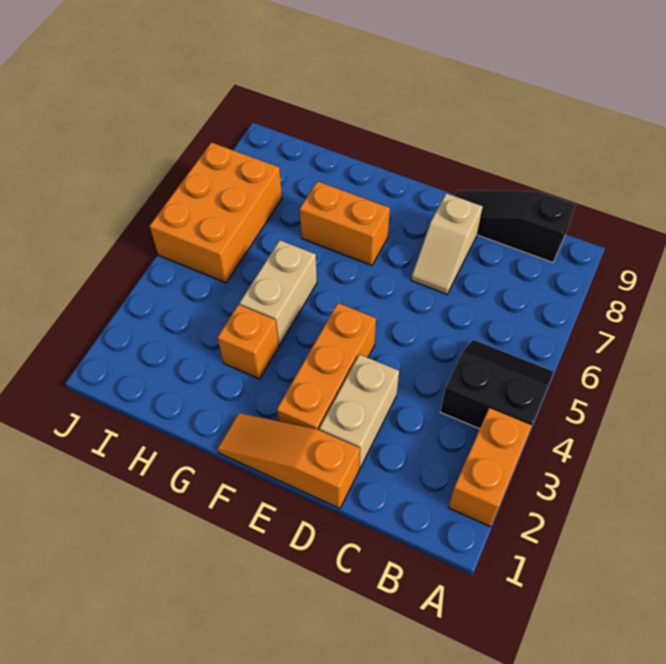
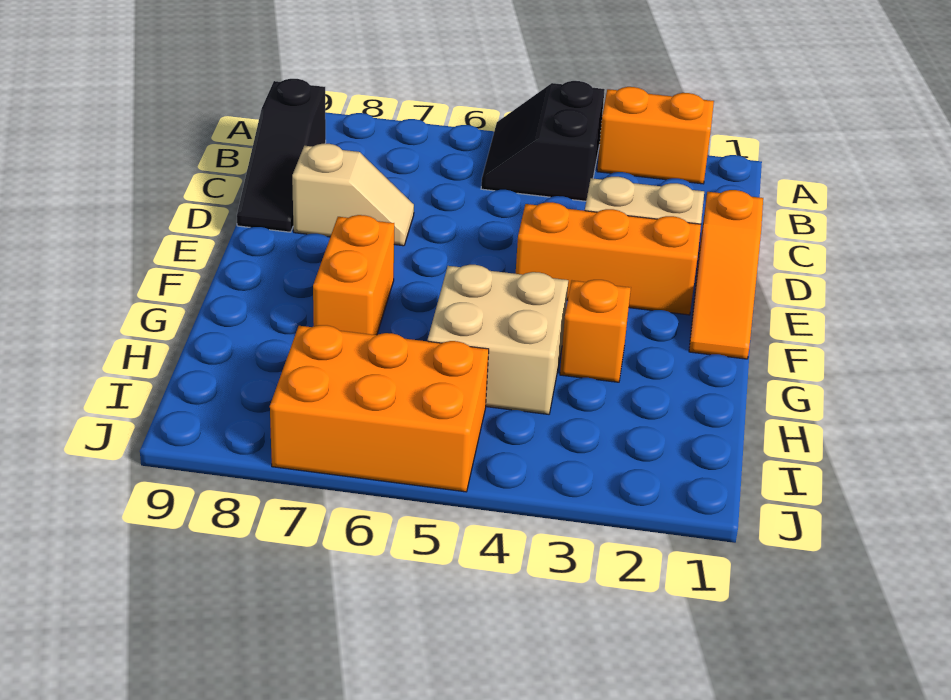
tan brick G4:G5 level 1 -> tan brick G4:H5 level 1

